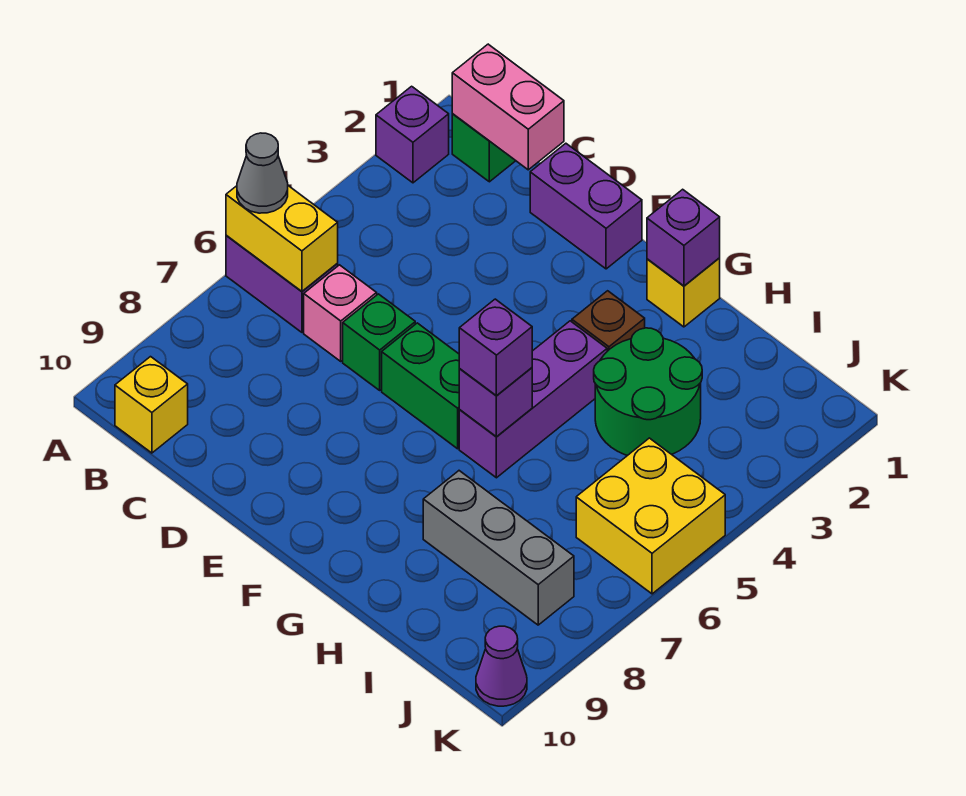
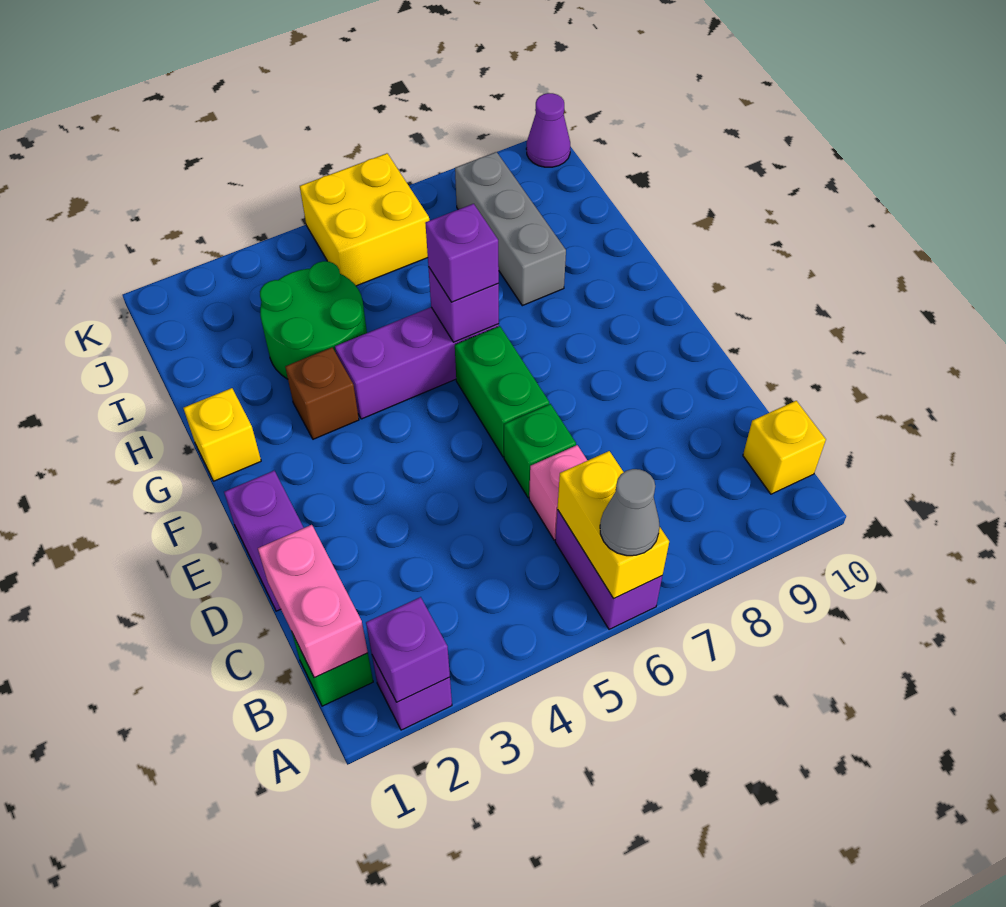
purple brick G1 level 2 -> purple brick A2 level 2

